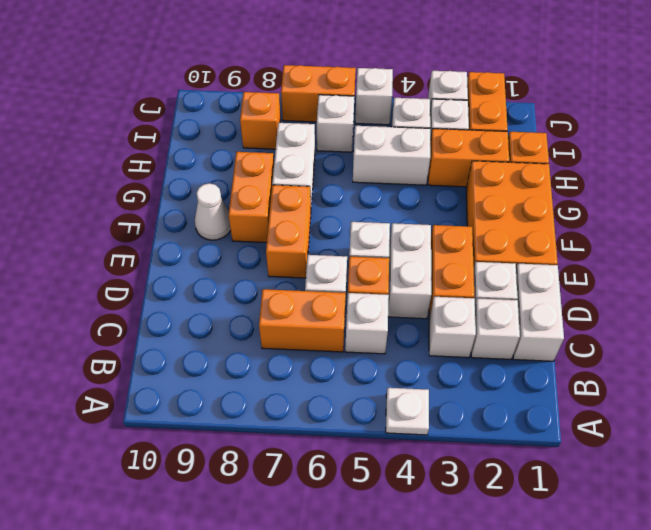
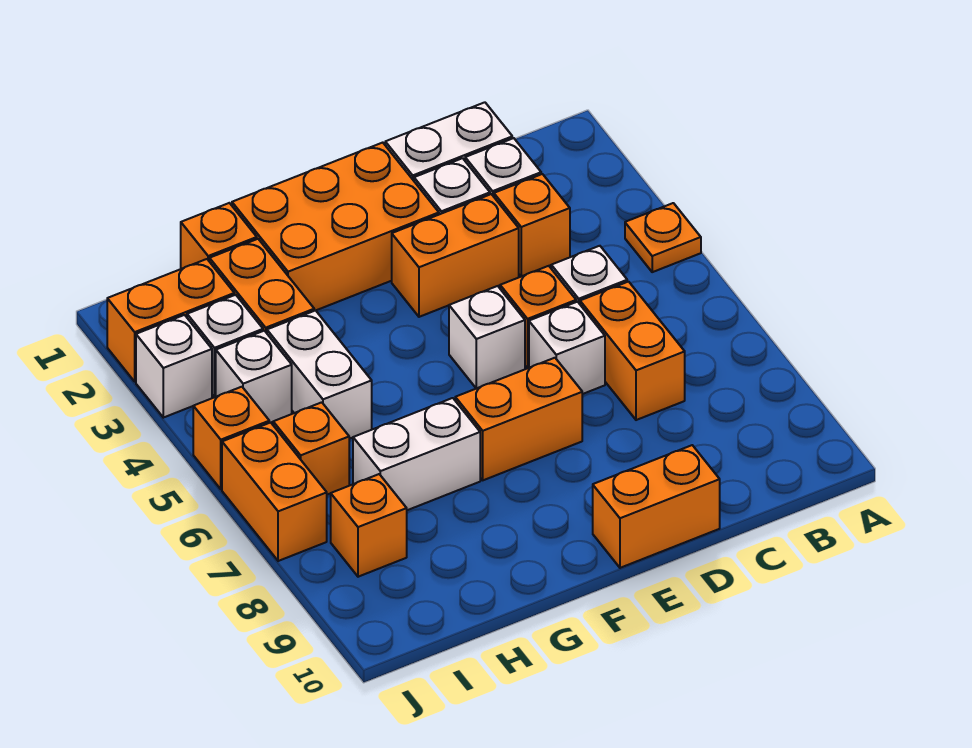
white plate A4 level 1 -> orange plate A4 level 1
white brick C3 level 1 -> orange brick C3 level 1
white brick D4:E4 level 1 -> none
orange brick F8:G8 level 1 -> orange brick D10:E10 level 1
white cone F9 level 1 -> none
white brick I6 level 1 -> orange brick I6 level 1
white brick J5 level 1 -> orange brick J5 level 1

